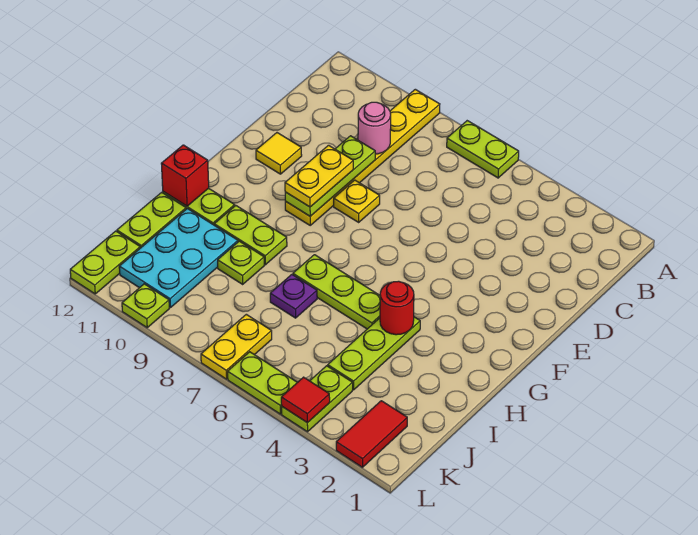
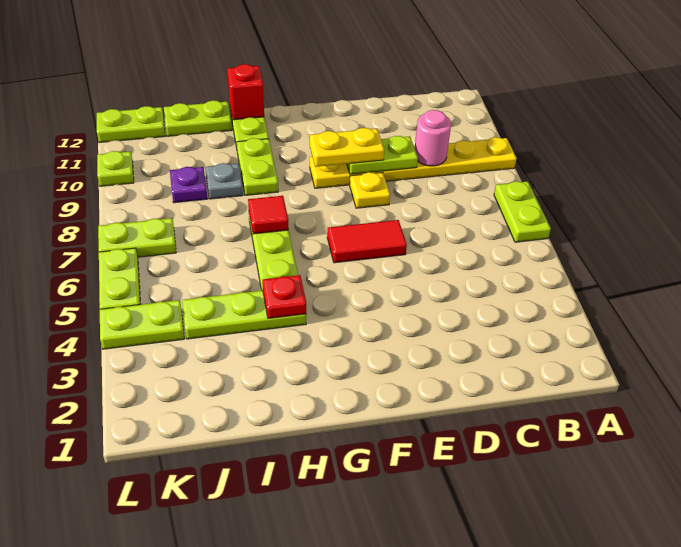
lime plate D9:F9 level 2 -> lime plate D9:E9 level 2
yellow tile E11 level 1 -> none
red round brick H4 level 2 -> red plate H4 level 2
purple plate I7 level 1 -> purple plate J9 level 1
lime plate I9 level 1 -> grey plate I9 level 1
cyan plate I10:K11 level 1 -> none
red tile K2:L2 level 1 -> red tile E6:F6 level 1
yellow plate K7:L7 level 1 -> lime plate K7:L7 level 1
red tile L4 level 2 -> red tile H7 level 2

